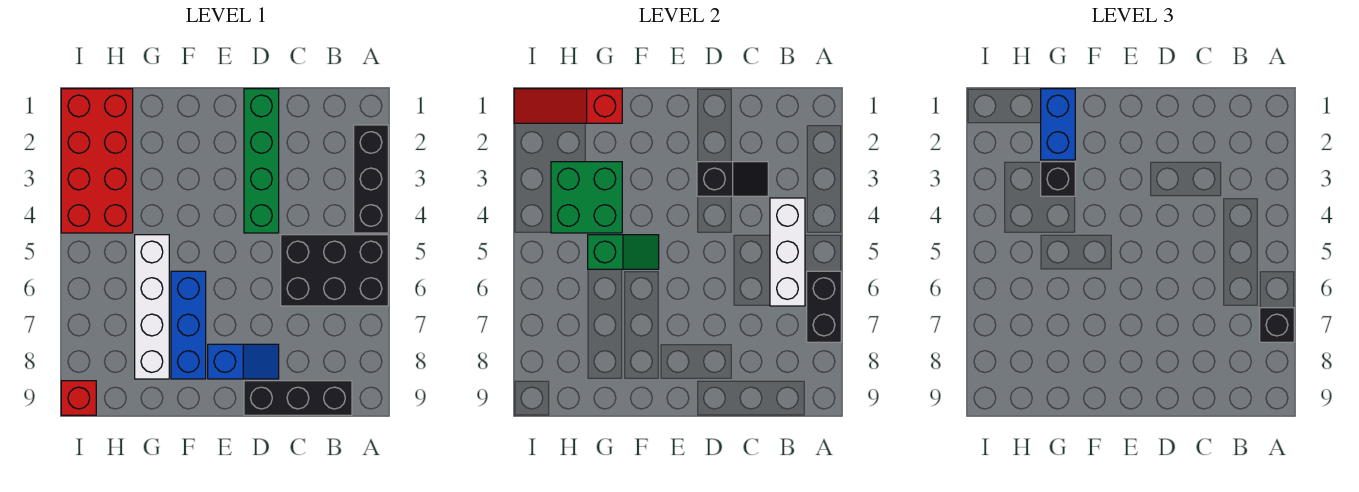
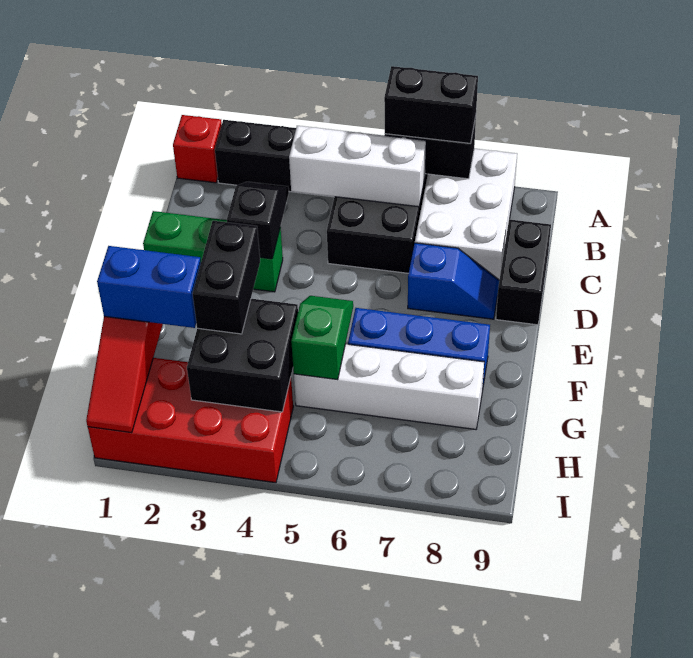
none -> white brick A7:C8 level 1
black brick A7 level 3 -> black brick A6:A7 level 3
black brick B9:D9 level 1 -> black brick C9:D9 level 1
green brick D1:D4 level 1 -> green brick D1:D3 level 1
blue slope D8:E8 level 1 top E -> blue slope D7:D8 level 1 top 7
green brick G3:H4 level 2 -> black brick G3:H4 level 2
black brick G3 level 3 -> black brick F3:G3 level 3
red brick I9 level 1 -> red brick A1 level 1

